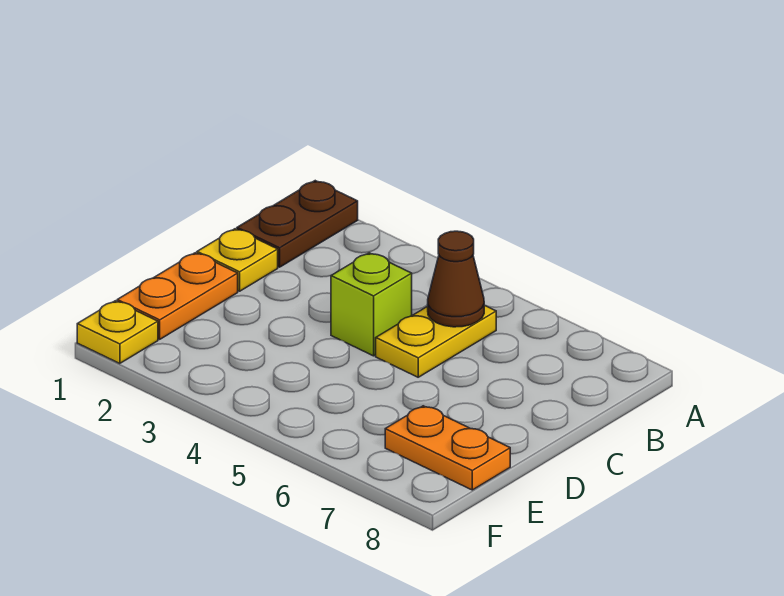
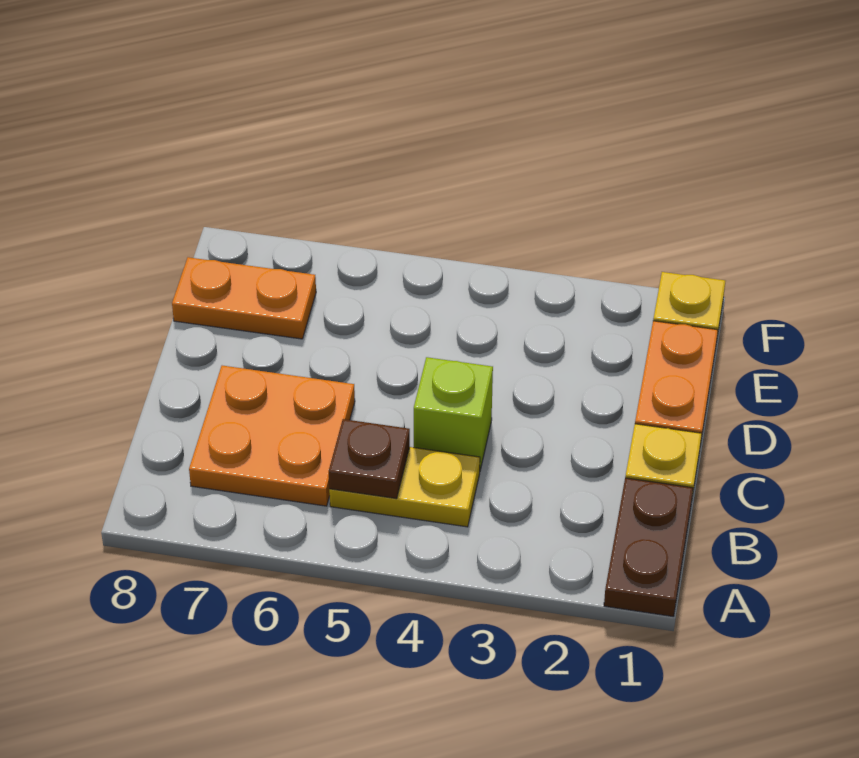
yellow plate B5:C5 level 1 -> yellow plate B4:B5 level 1
brown cone B5 level 2 -> brown plate B5 level 2
none -> orange plate B6:C7 level 1

